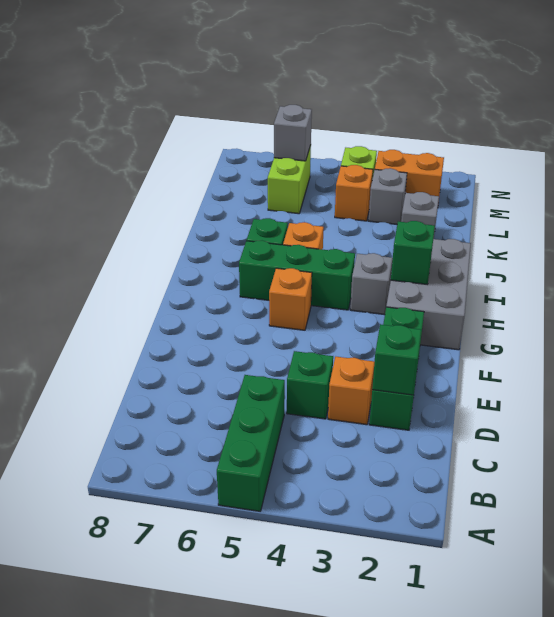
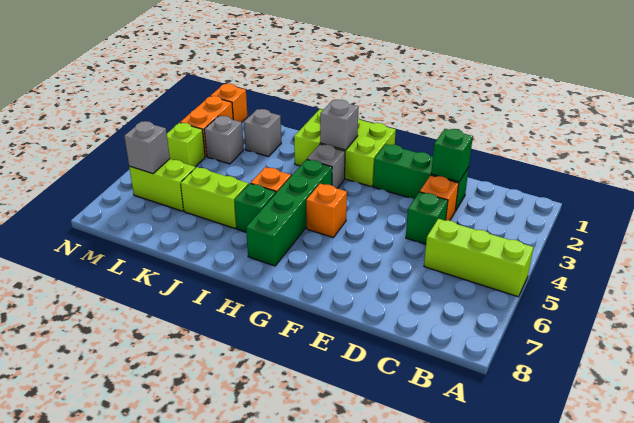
green brick A5:C5 level 1 -> lime brick A5:C5 level 1
grey brick G1:I2 level 1 -> lime brick G1:I2 level 1
green brick H2 level 2 -> grey brick H2 level 2
green brick H4:H6 level 1 -> green brick H4:H7 level 1
none -> lime brick J6:K6 level 1
orange brick L4 level 1 -> orange brick M1 level 1

